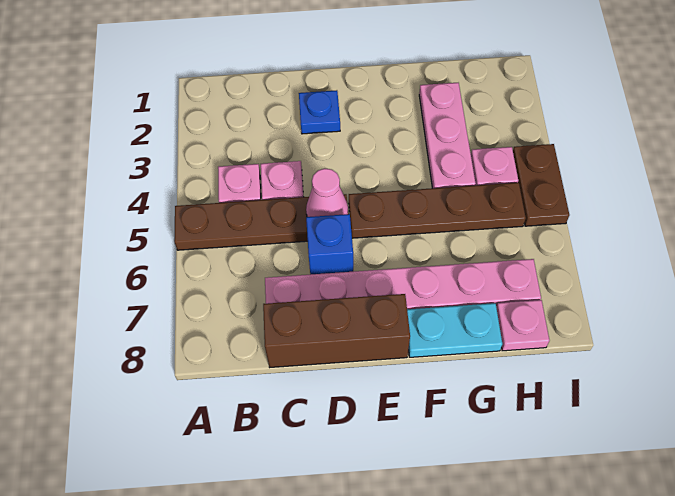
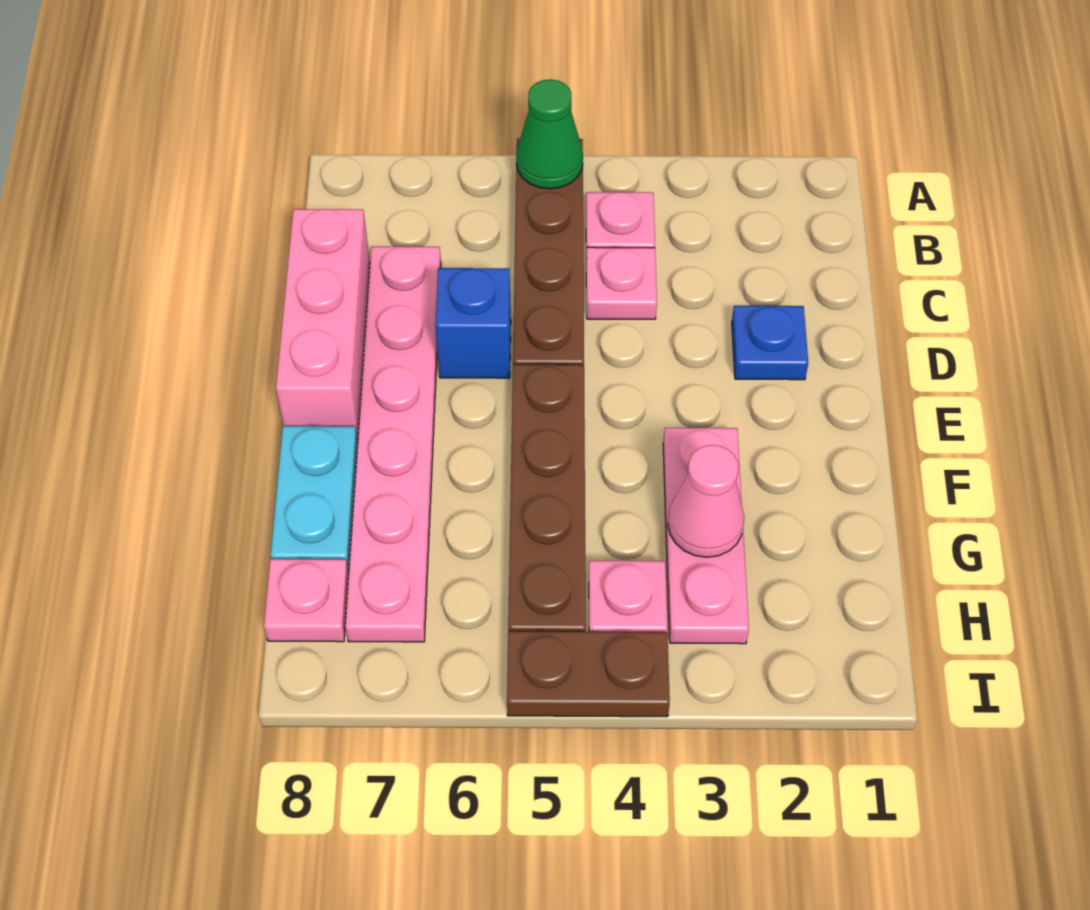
none -> green cone A5 level 2
brown brick C8:E8 level 1 -> pink brick C8:E8 level 1
pink cone D5 level 2 -> pink cone G3 level 2
pink plate G2:G4 level 1 -> pink plate F3:H3 level 1

